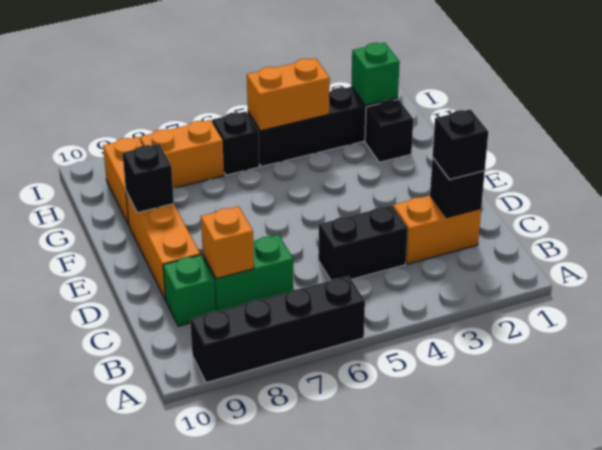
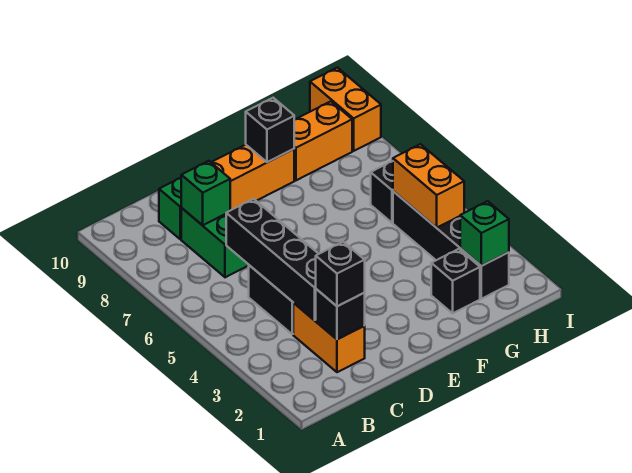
black brick A6:A9 level 1 -> black brick C3:C6 level 2
orange brick C8 level 2 -> green brick C8 level 2
orange brick H7:H8 level 1 -> orange brick I9:I10 level 1

